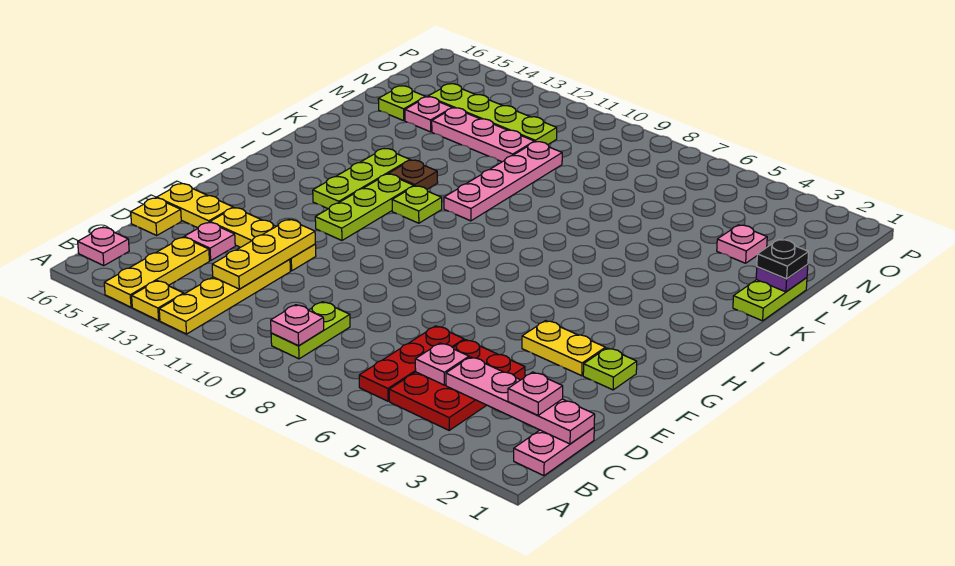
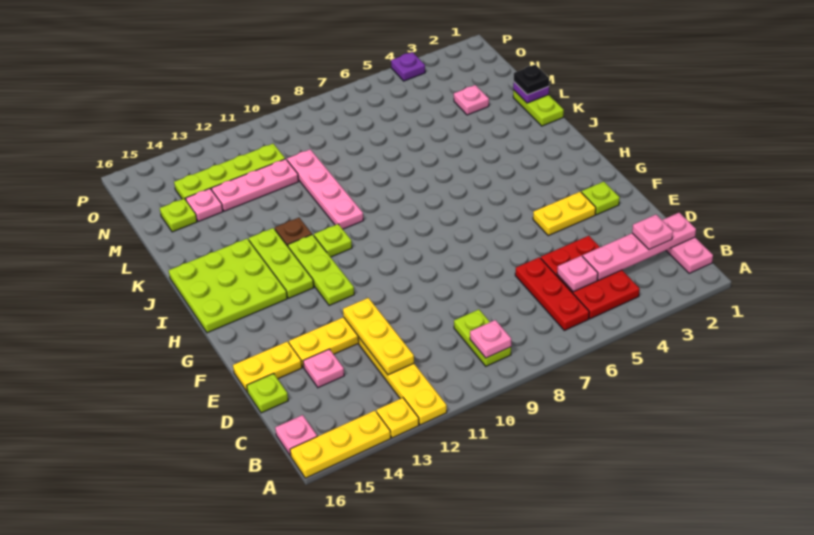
yellow plate A14:C14 level 1 -> yellow plate A14:A16 level 1
yellow plate D16 level 1 -> lime plate D16 level 1
none -> lime plate H14:J16 level 1
none -> purple plate P4 level 1

